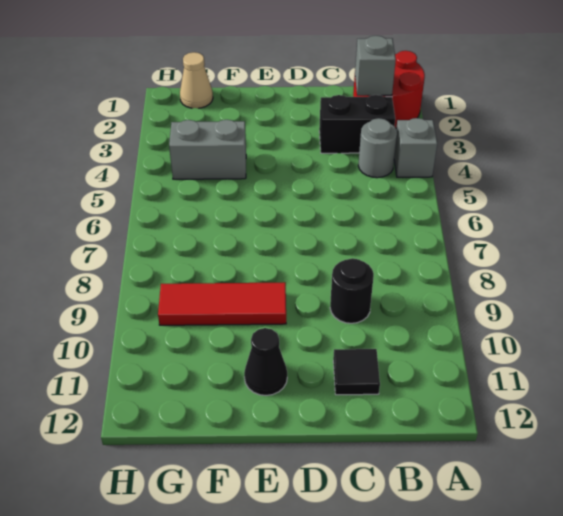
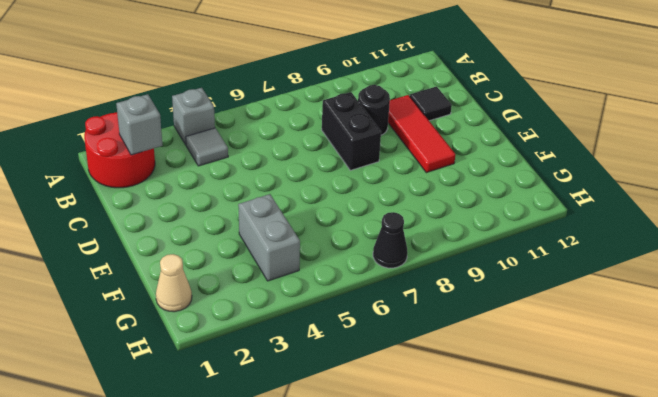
black brick B3:C3 level 1 -> black brick C8:D8 level 1
grey round brick B4 level 1 -> grey tile B4 level 1
red tile E9:G9 level 1 -> red tile C10:E10 level 1
black cone E11 level 1 -> black cone H7 level 1

